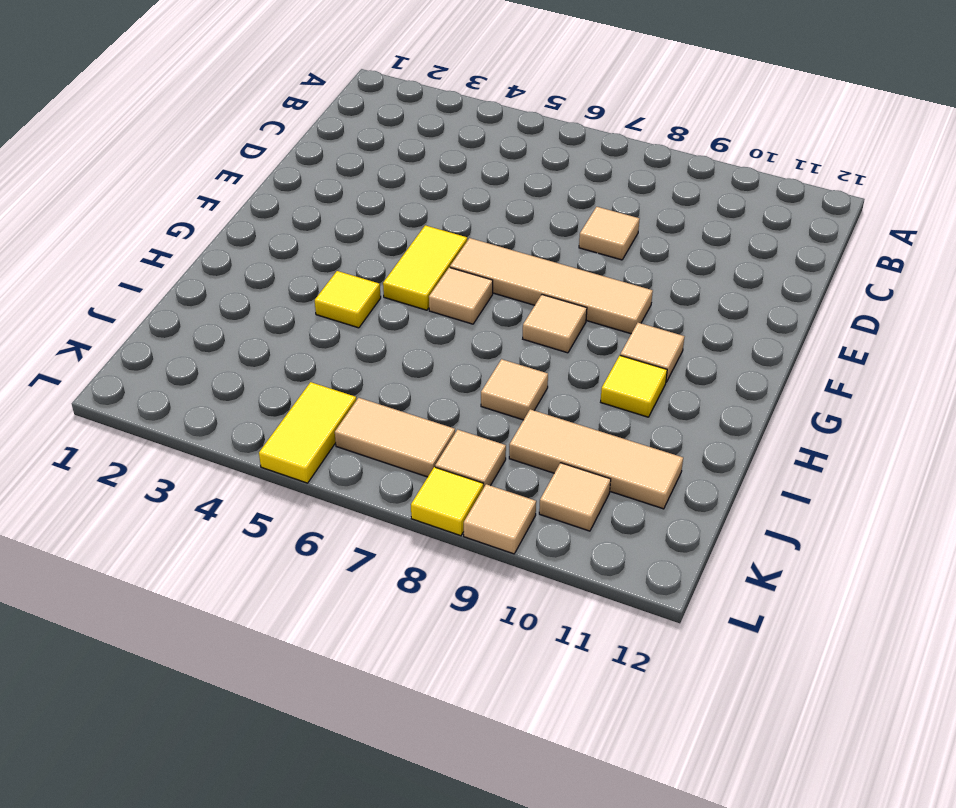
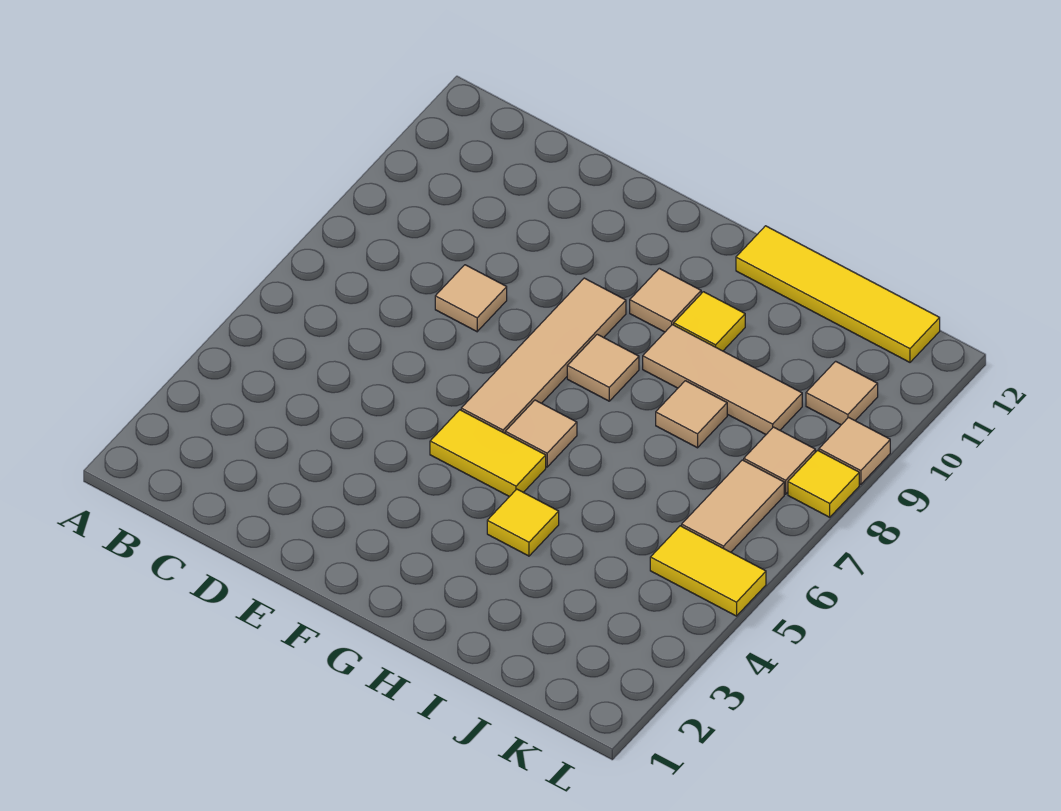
none -> yellow tile H12:K12 level 1
tan tile J9:J11 level 1 -> tan tile H9:J9 level 1

